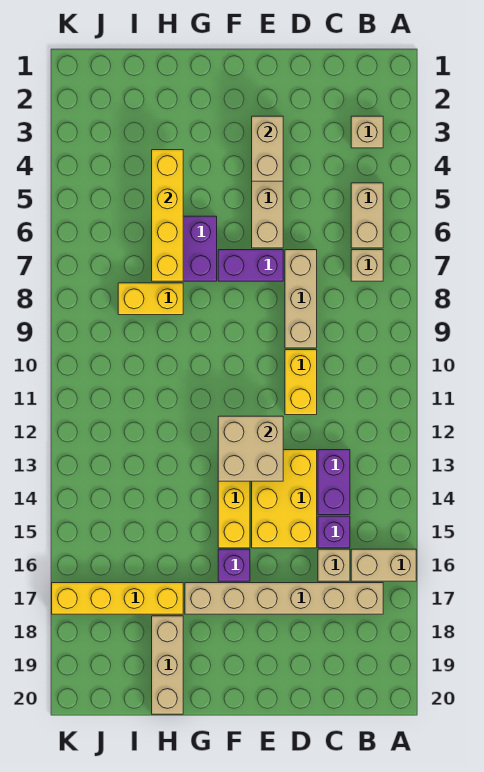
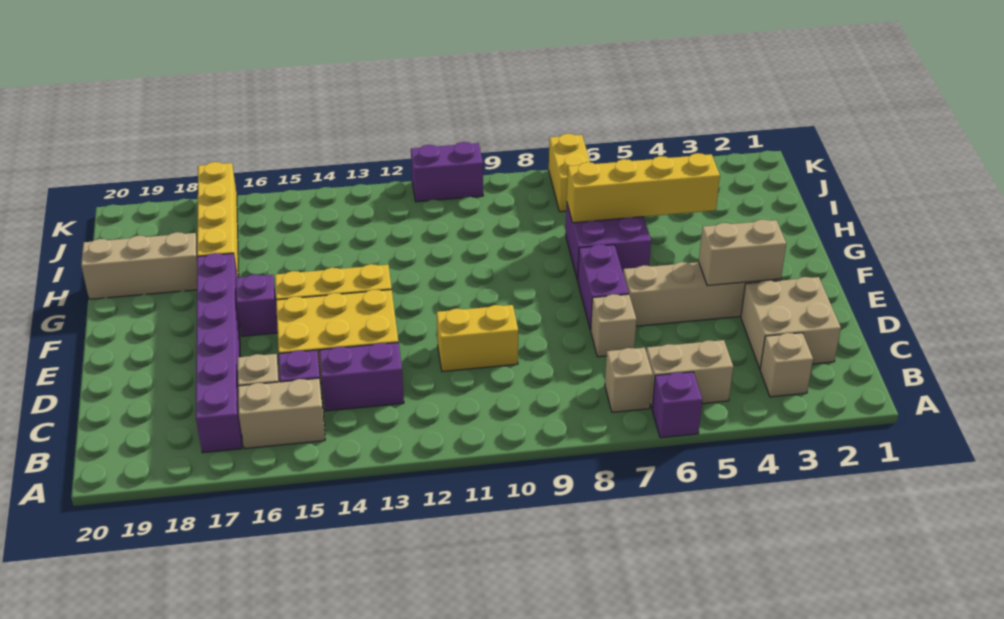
none -> purple brick A6 level 1
tan brick A16:B16 level 1 -> tan brick B15:B16 level 1
tan brick B17:G17 level 1 -> purple brick B17:G17 level 1
tan brick D7:D9 level 1 -> tan brick D7 level 1
tan brick E12:F13 level 2 -> tan brick C2:D3 level 1
yellow brick H8:I8 level 1 -> yellow brick J7:K7 level 1
none -> purple brick K10:K11 level 1

